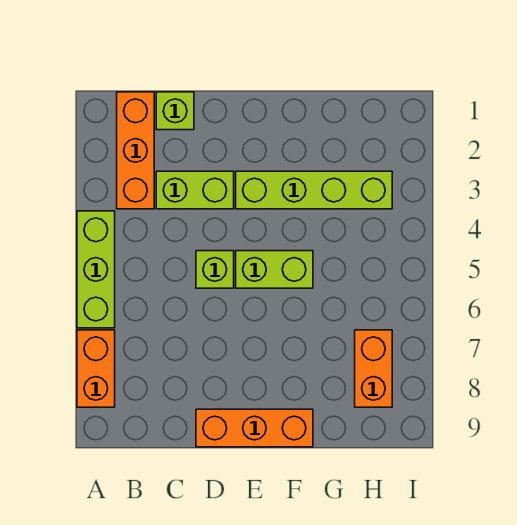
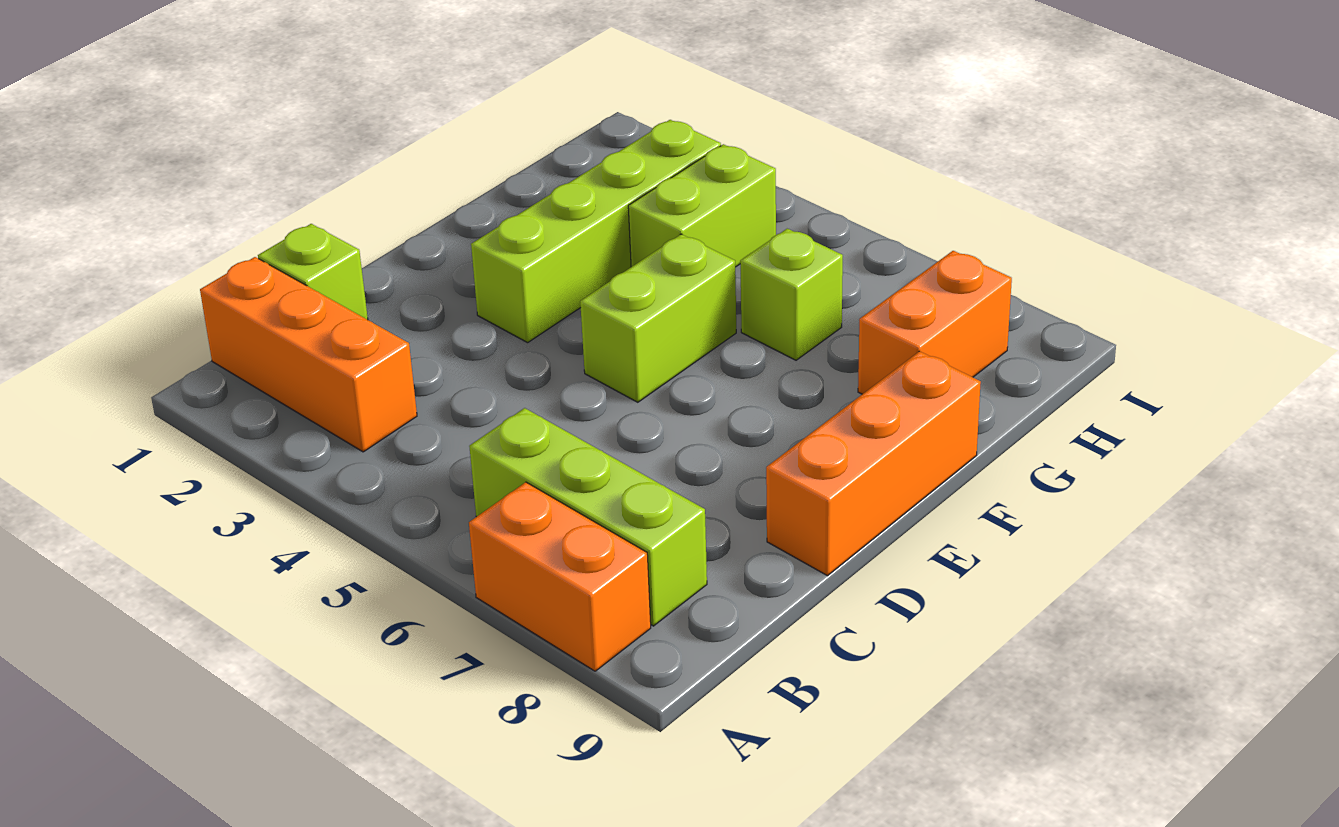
lime brick A4:A6 level 1 -> lime brick B6:B8 level 1
lime brick C3:D3 level 1 -> lime brick G4:H4 level 1
lime brick D5 level 1 -> lime brick G6 level 1
orange brick H7:H8 level 1 -> orange brick G8:H8 level 1

